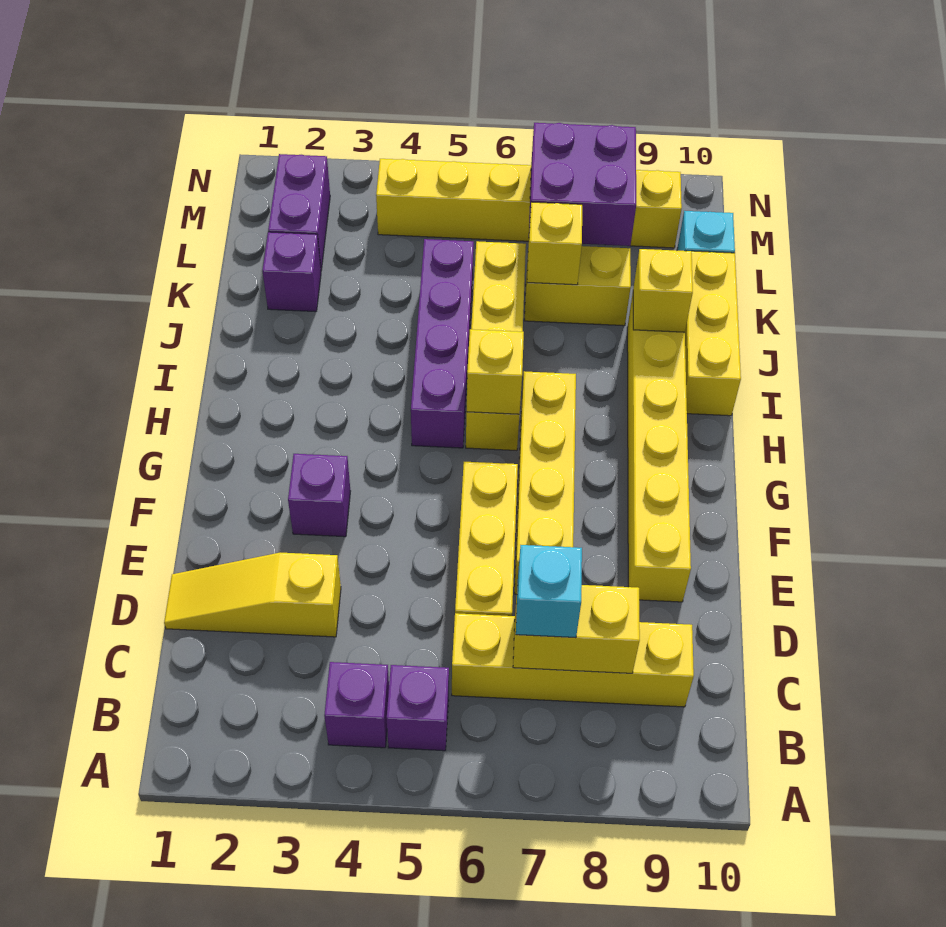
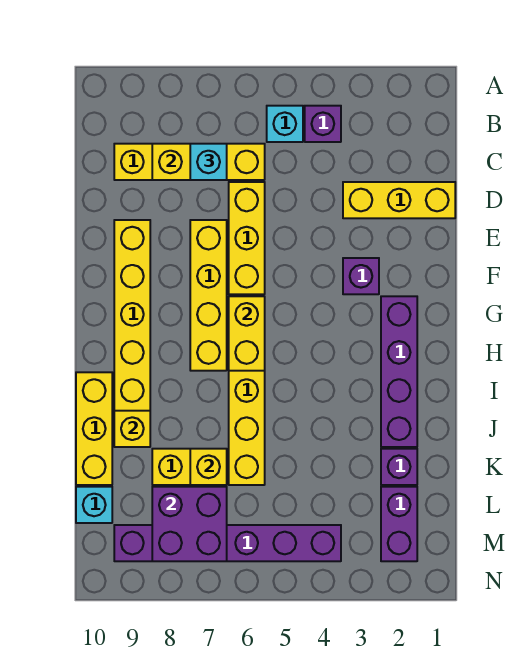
purple brick B5 level 1 -> cyan brick B5 level 1
yellow slope D1:D3 level 1 top 3 -> yellow brick D1:D3 level 1
purple brick H5:K5 level 1 -> purple brick G2:J2 level 1
yellow brick H6 level 2 -> yellow brick G6:H6 level 2
yellow brick M4:M9 level 1 -> purple brick M4:M9 level 1

